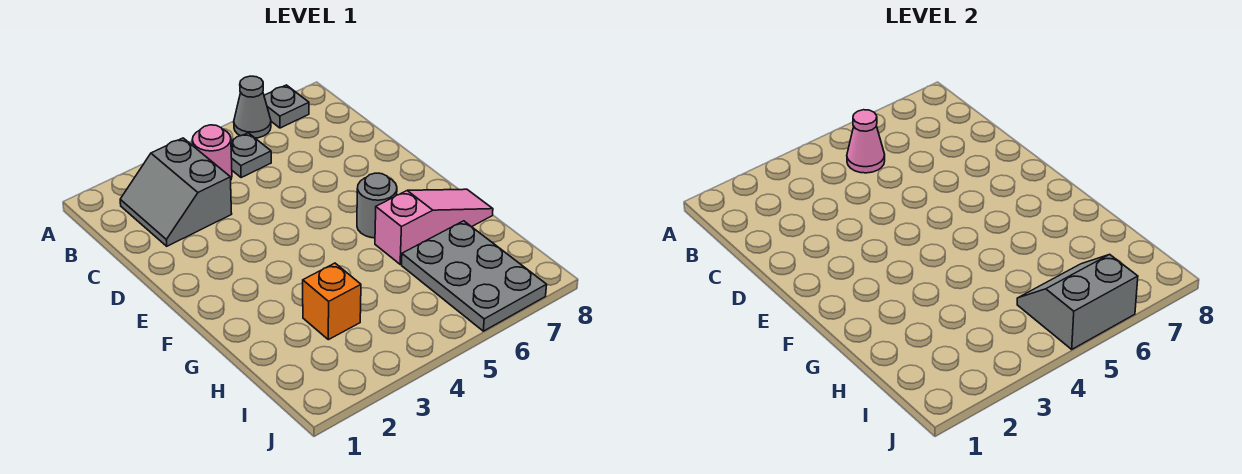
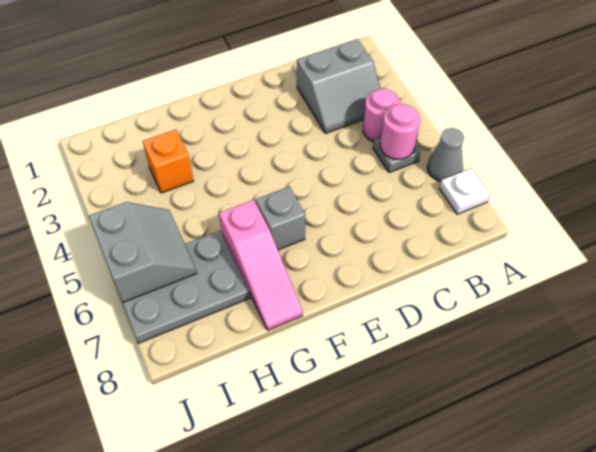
grey plate A7 level 1 -> white plate A7 level 1
grey slope B2:C3 level 1 top 3 -> grey slope B2:C3 level 1 top 2
pink cone B5 level 2 -> pink round brick B5 level 2
grey round brick F6 level 1 -> grey brick F6 level 1

